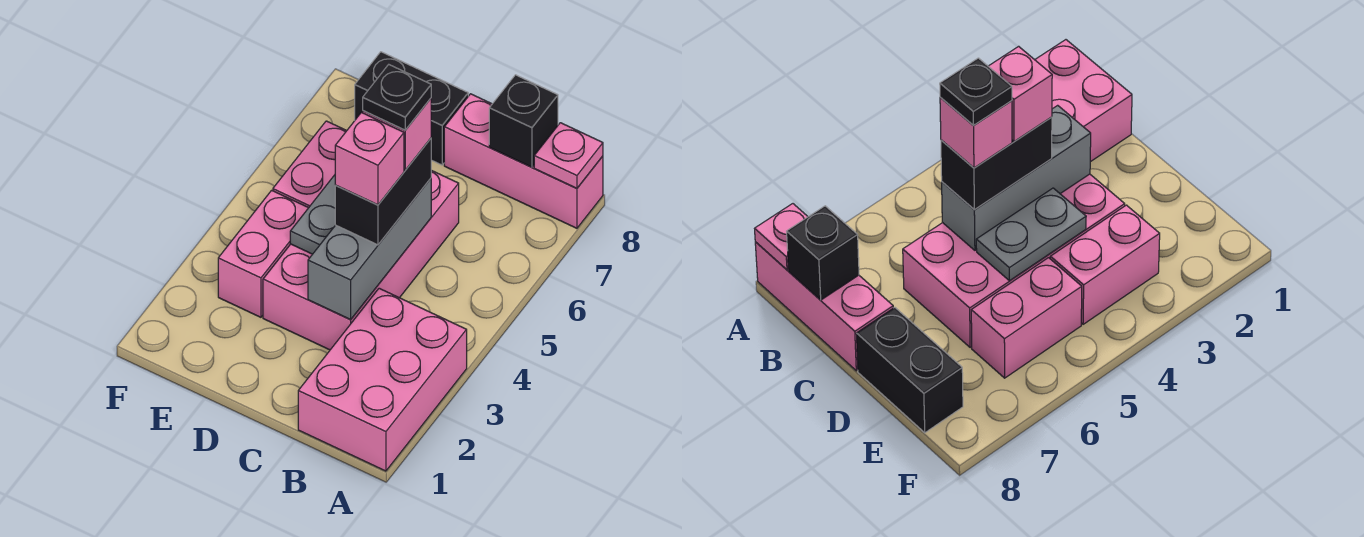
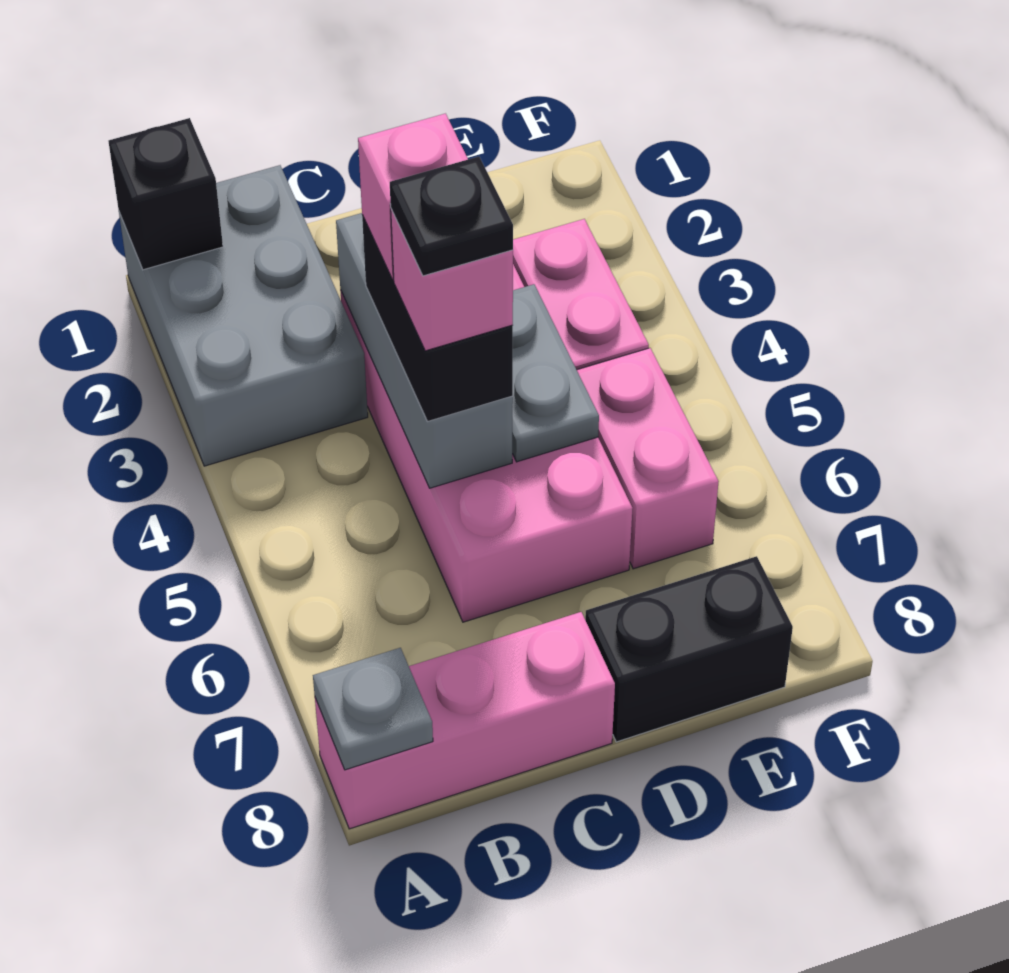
pink brick A1:B3 level 1 -> grey brick A1:B3 level 1
pink plate A8 level 2 -> grey plate A8 level 2
black brick B8 level 2 -> black brick A1 level 2

